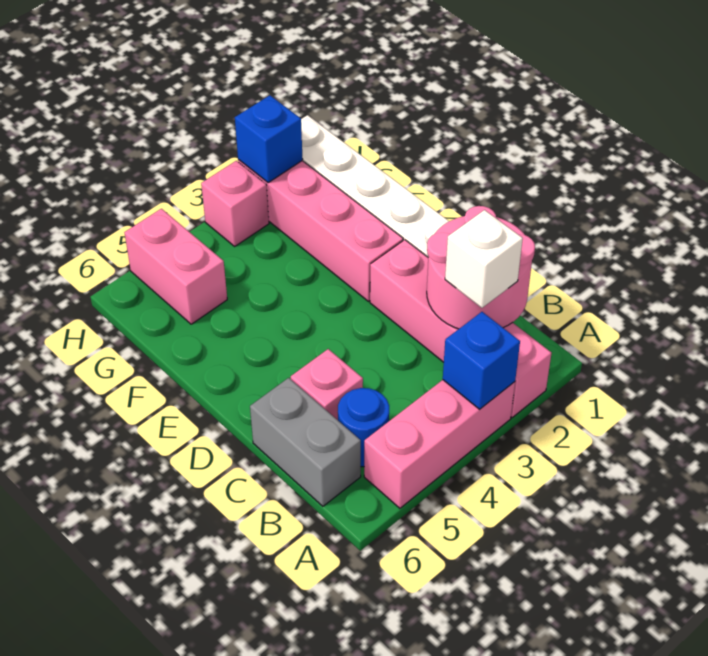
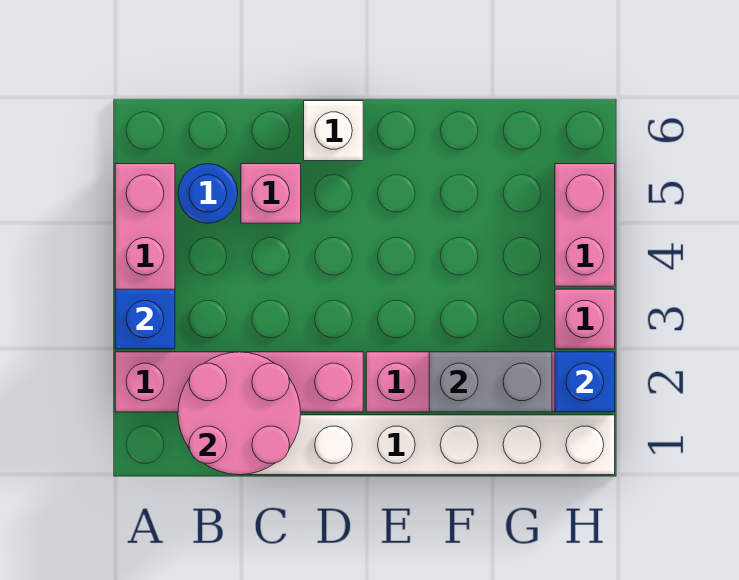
white brick B2 level 3 -> white brick D6 level 1
grey brick B6:C6 level 1 -> grey brick F2:G2 level 2
pink brick G5:H5 level 1 -> pink brick H4:H5 level 1

